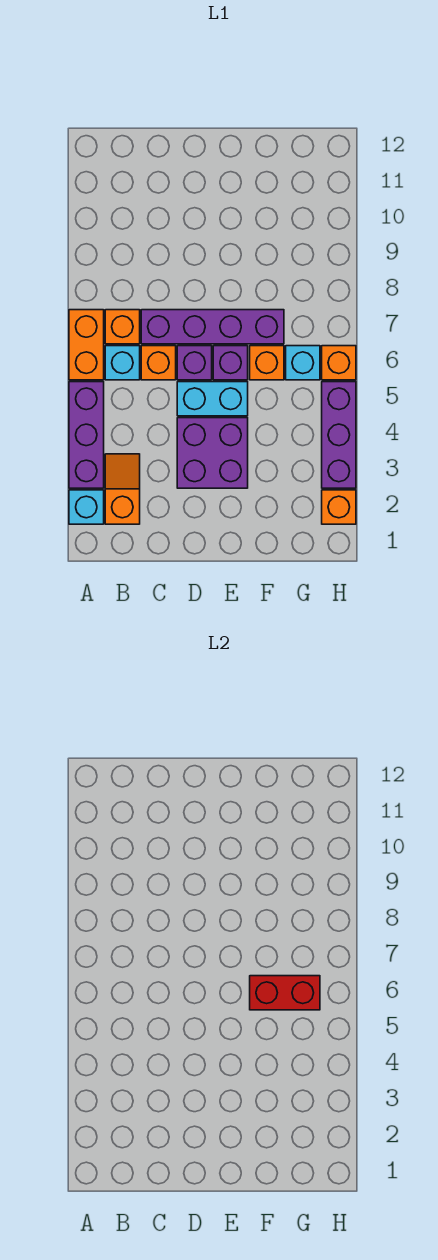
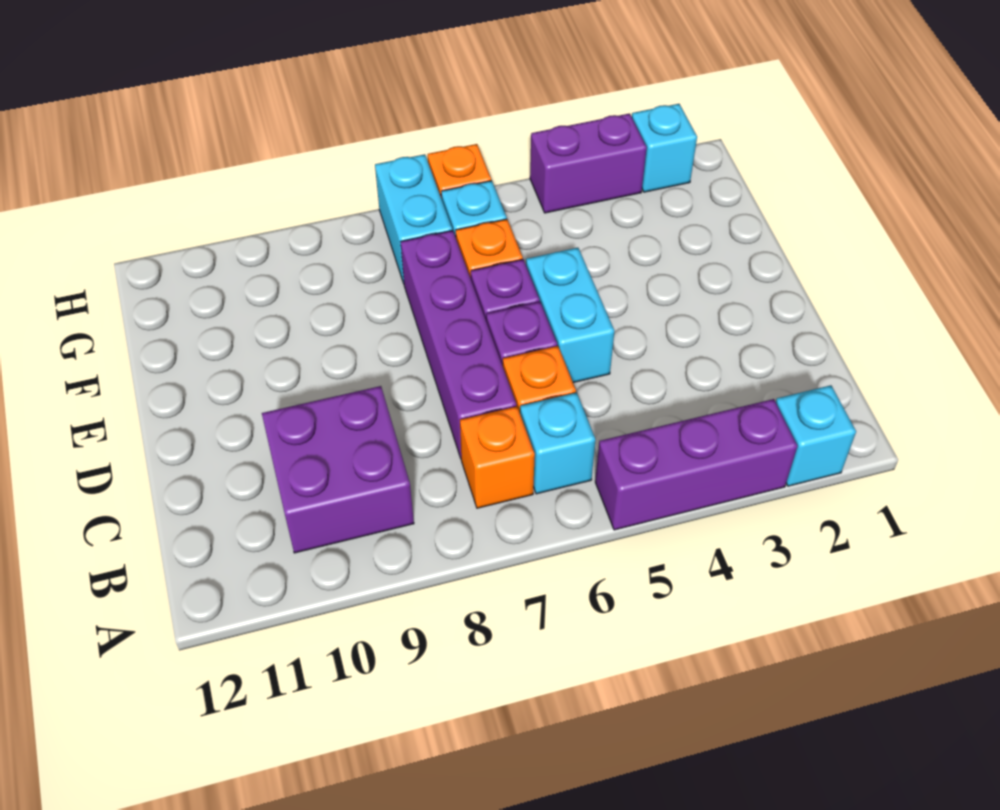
orange brick A6:A7 level 1 -> none
orange slope B2:B3 level 1 top 2 -> none
purple brick D3:E4 level 1 -> purple brick B9:C10 level 1
red brick F6:G6 level 2 -> none
none -> cyan brick G7:H7 level 1
orange brick H2 level 1 -> cyan brick H2 level 1
purple brick H3:H5 level 1 -> purple brick H3:H4 level 1

